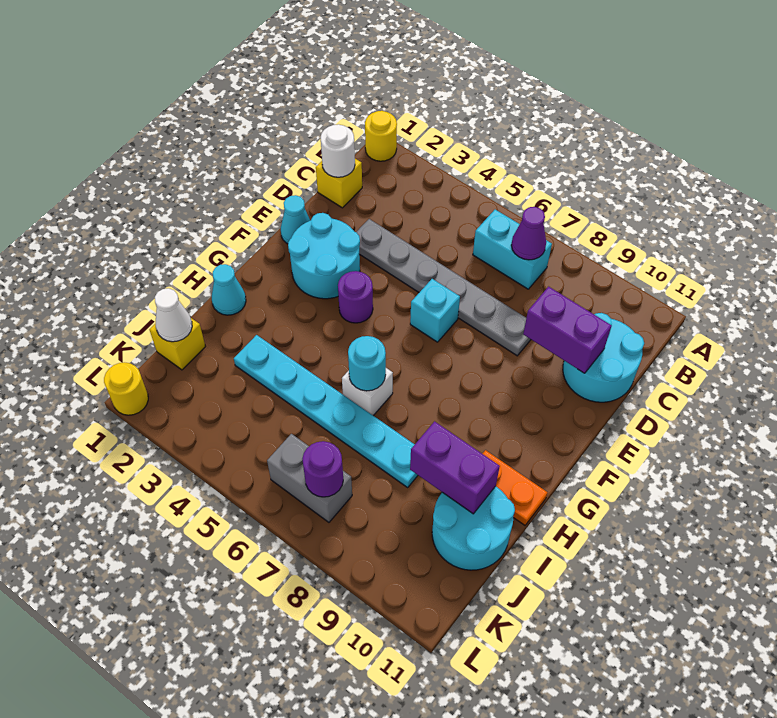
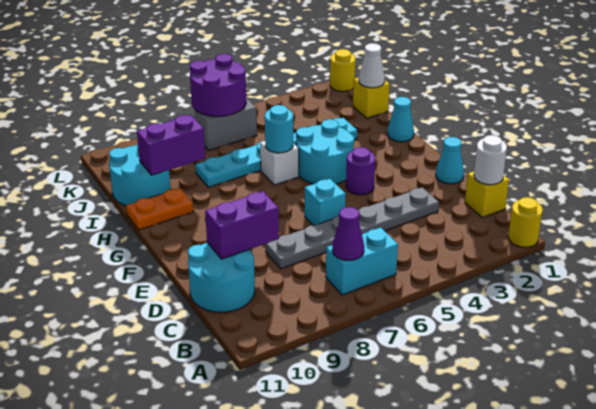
cyan round brick E2:F3 level 1 -> cyan round brick G4:H5 level 1
purple round brick K7 level 2 -> purple round brick K6:L7 level 2

